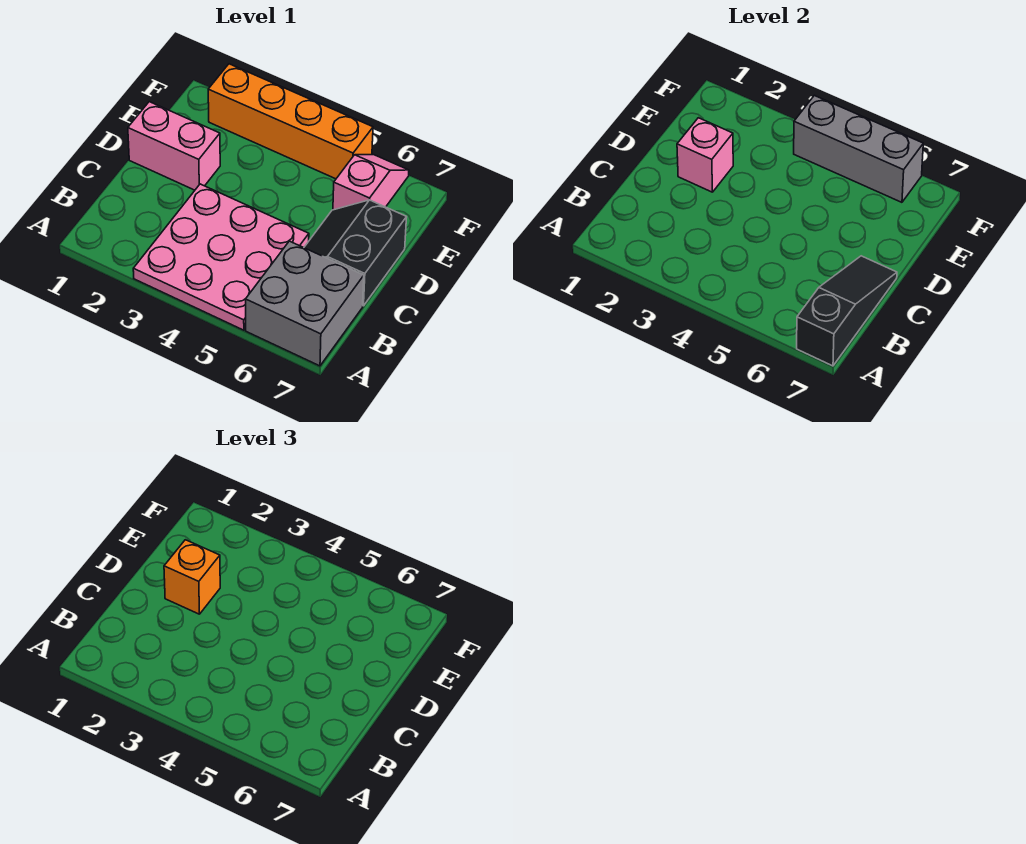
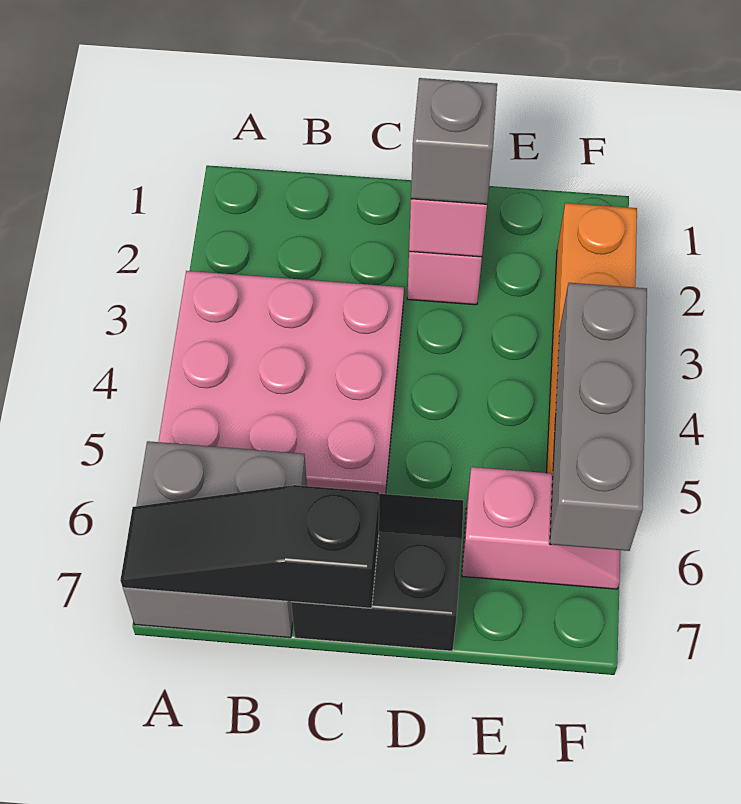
black slope A7:C7 level 2 top A -> black slope A7:C7 level 2 top C
orange brick D2 level 3 -> grey brick D2 level 3

